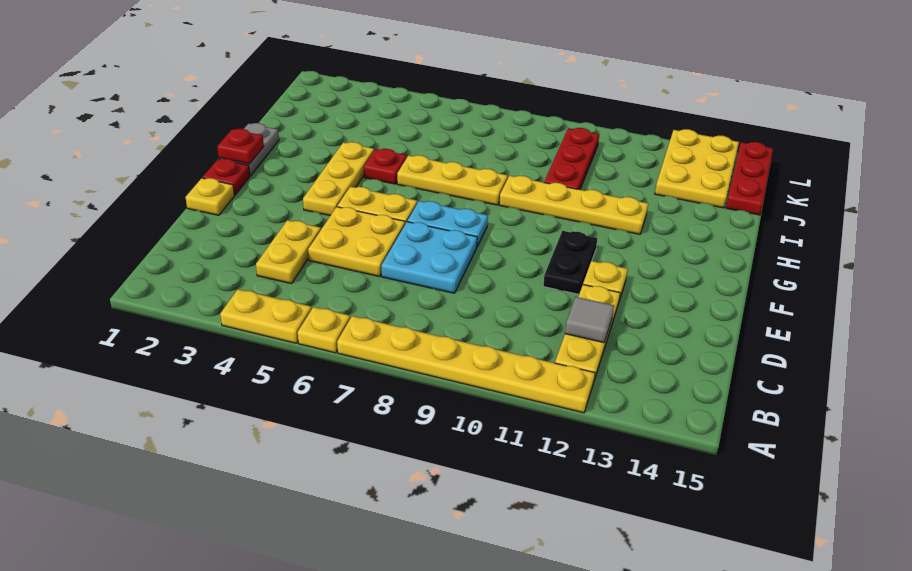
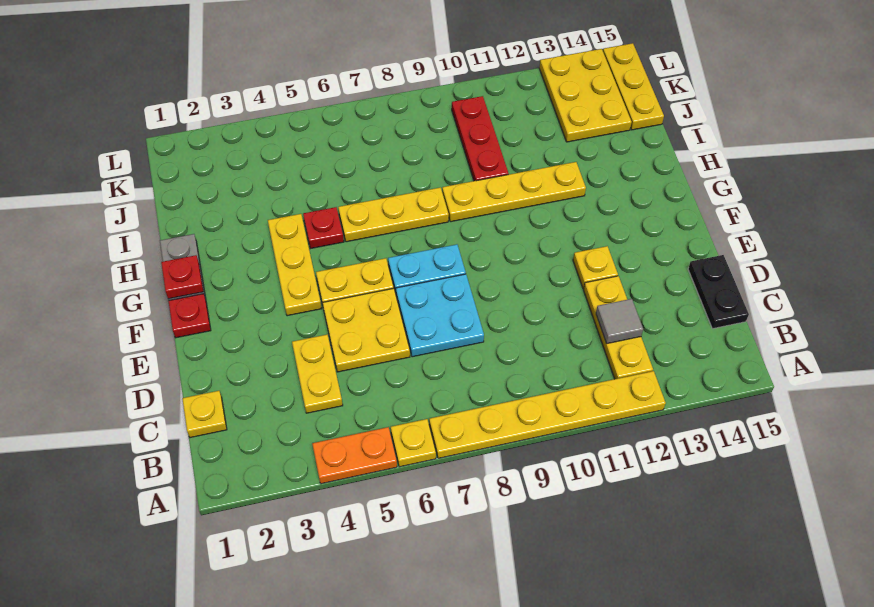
yellow plate A4:A5 level 1 -> orange plate A4:A5 level 1
yellow plate E1 level 1 -> yellow plate C1 level 1
black plate E11:F11 level 1 -> black plate C15:D15 level 1
red plate J15:L15 level 1 -> yellow plate J15:L15 level 1

